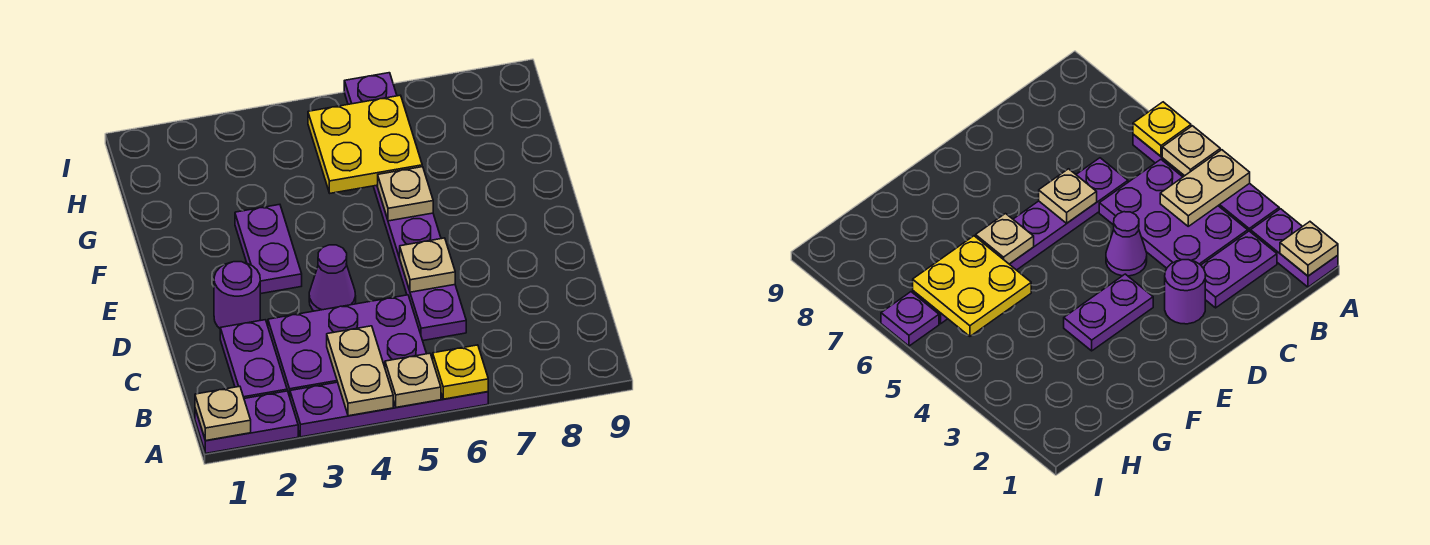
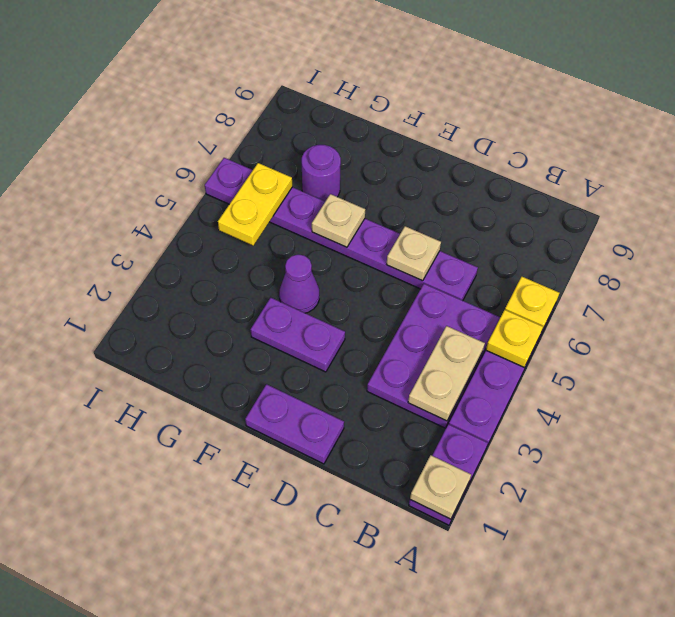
tan plate A4:B4 level 2 -> tan plate B3:B4 level 2
tan plate A5 level 2 -> yellow plate A5 level 2
purple plate B2:C2 level 1 -> purple plate D1:E1 level 1
purple round brick D2 level 1 -> purple round brick G7 level 1
purple cone D4 level 1 -> purple cone F4 level 1
yellow plate G5:H6 level 2 -> yellow plate H5:H6 level 2

